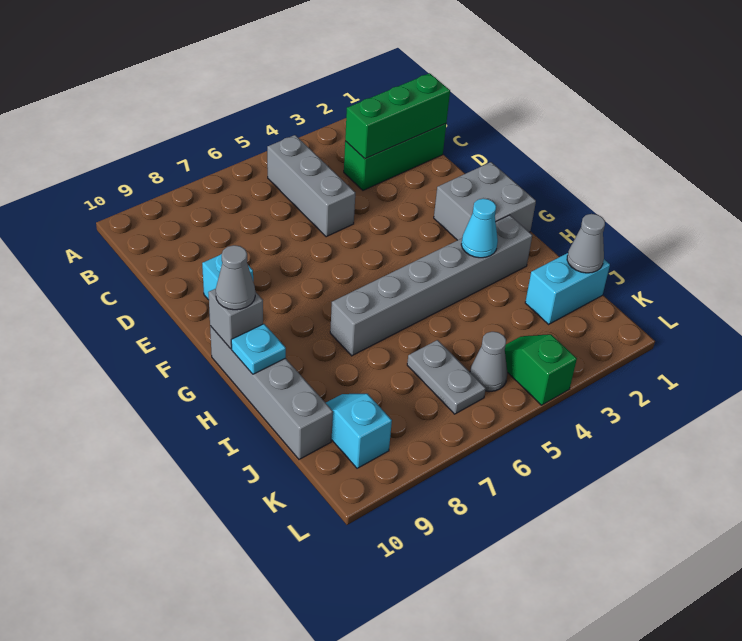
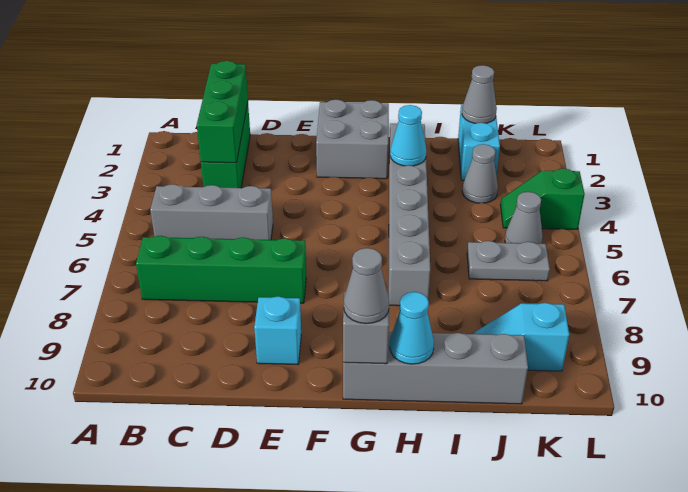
none -> green brick B7:E7 level 1
cyan plate H10 level 2 -> cyan cone H10 level 2
none -> grey cone J3 level 1

